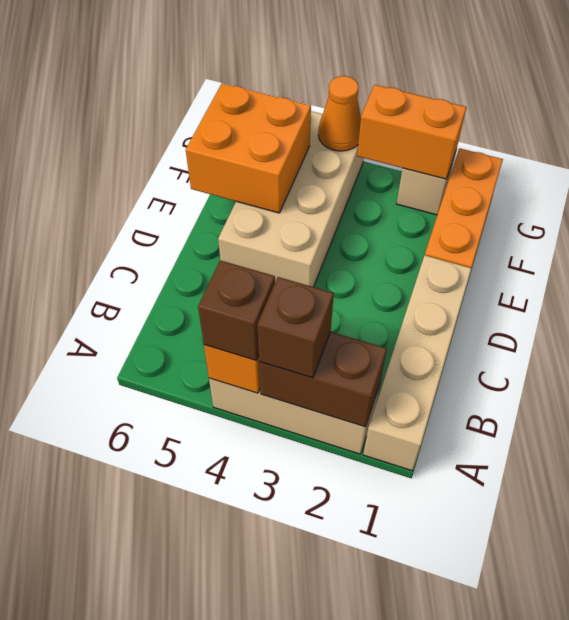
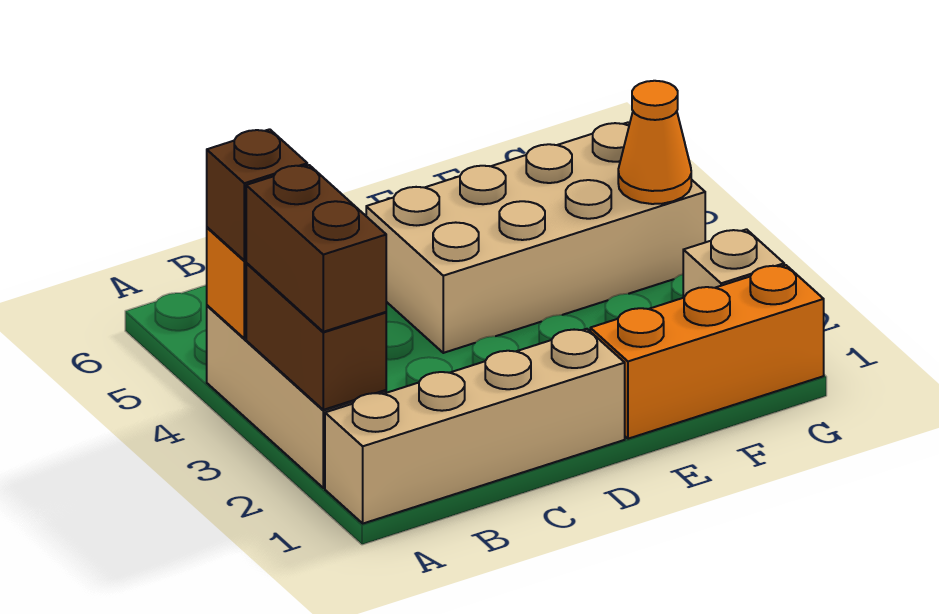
brown brick A3 level 3 -> brown brick A2:A3 level 3
orange brick E5:F6 level 2 -> none
orange brick G2:G3 level 2 -> none

